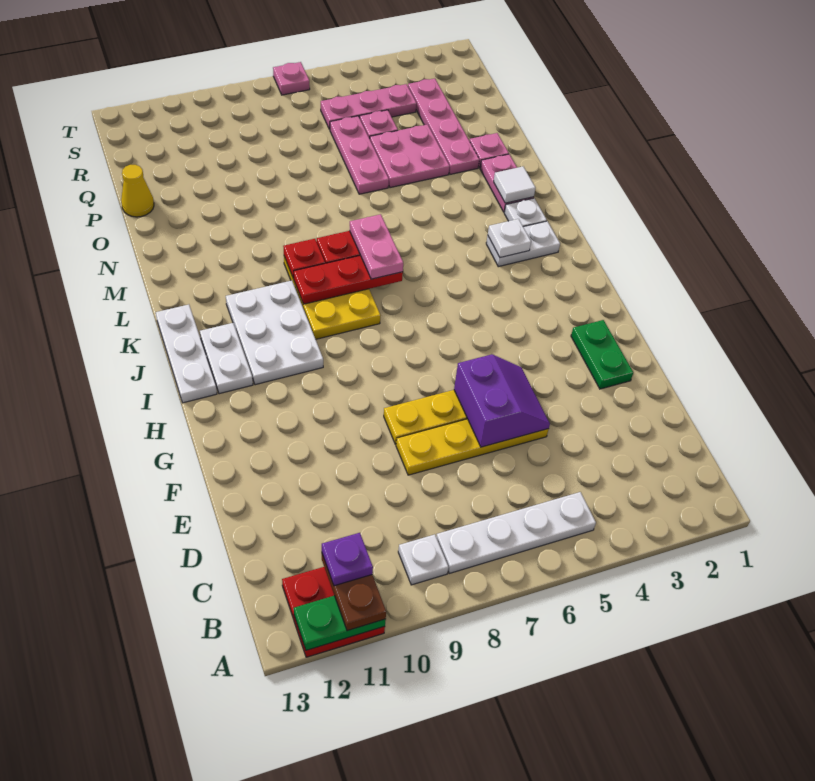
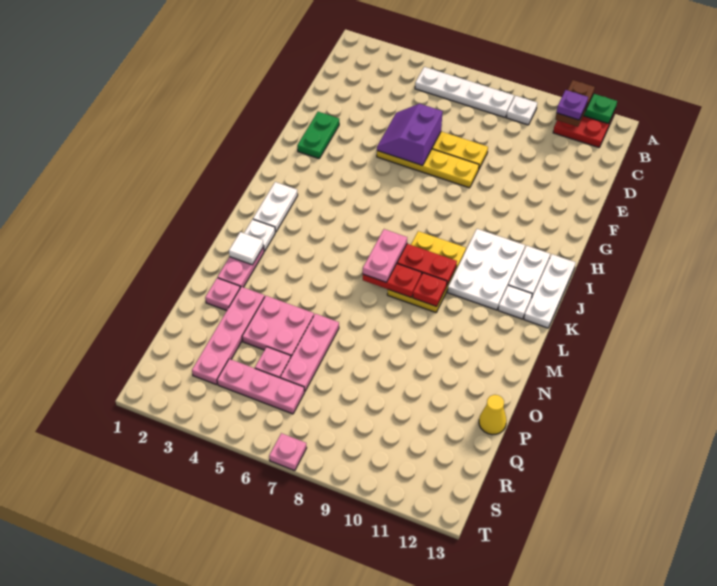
white plate K2:K3 level 1 -> white plate J2:K2 level 1
white plate K3 level 2 -> white plate K12 level 1

